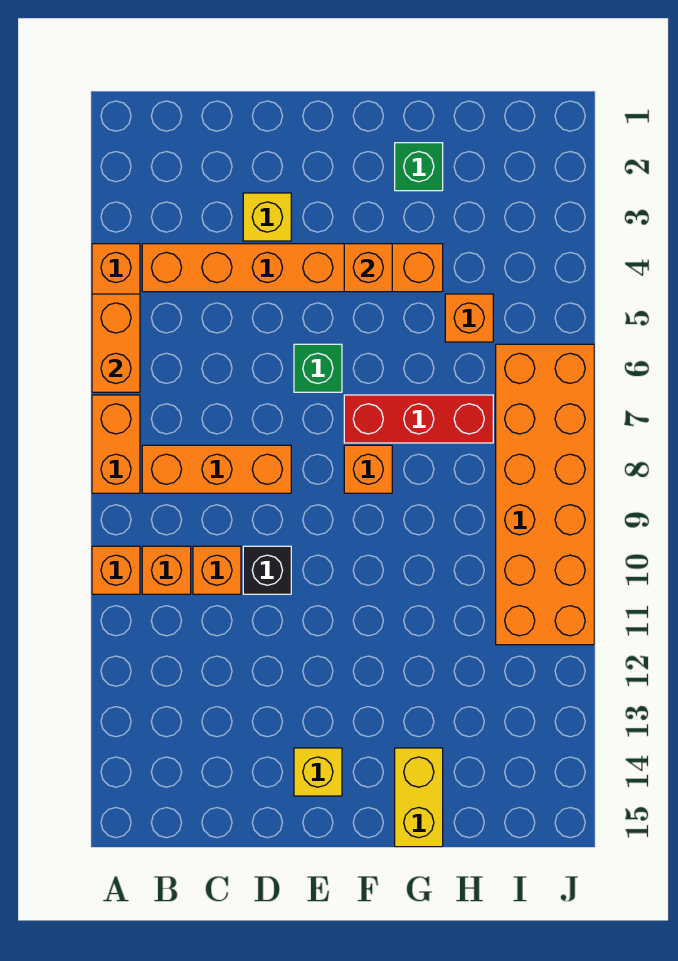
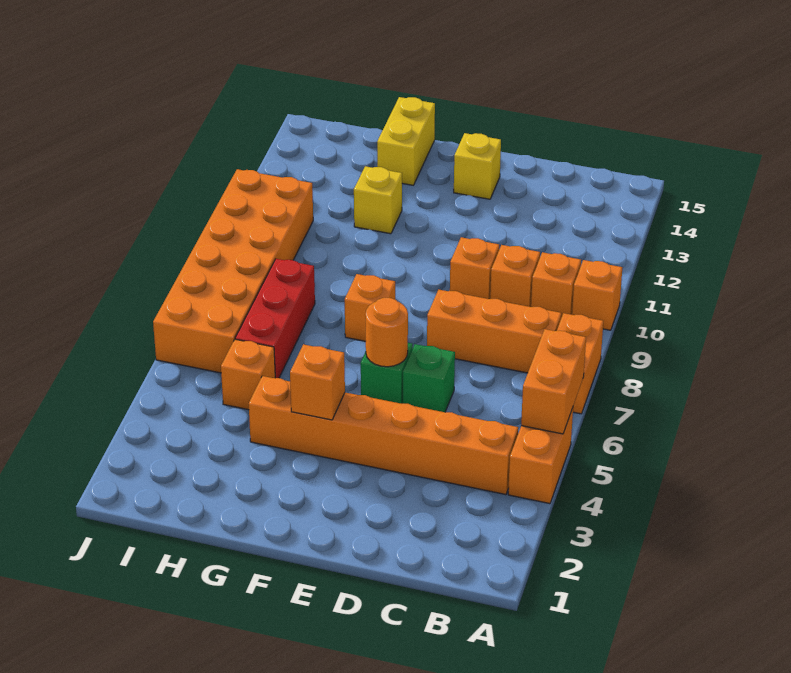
yellow brick D3 level 1 -> yellow brick G12 level 1
black brick D10 level 1 -> orange brick D10 level 1
none -> orange round brick E6 level 2
red brick F7:H7 level 1 -> red brick H6:H8 level 1
green brick G2 level 1 -> green brick D6 level 1

